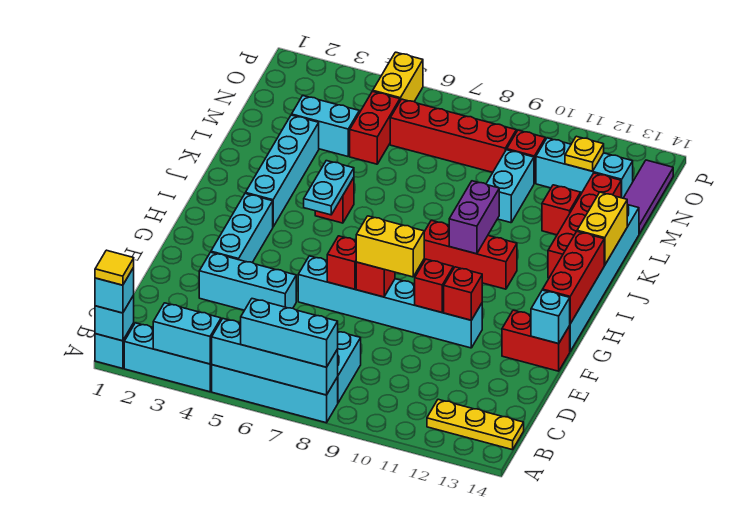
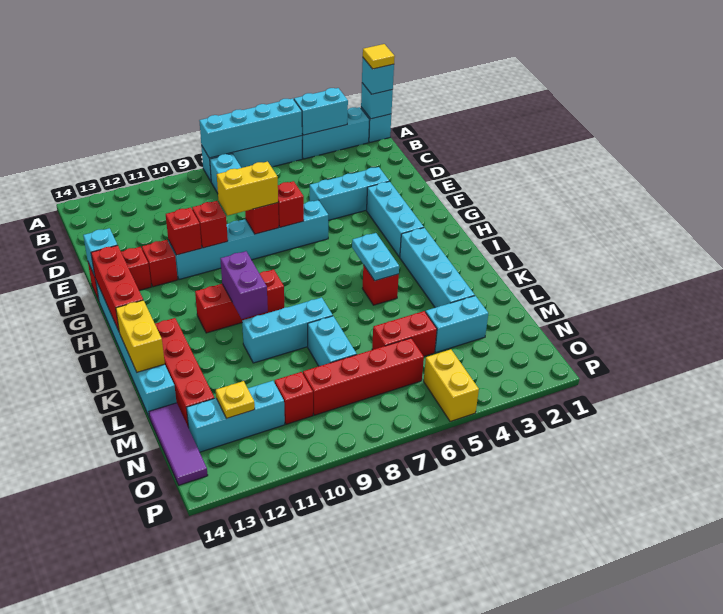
cyan brick A6:A8 level 3 -> cyan brick K8:K10 level 1
yellow plate B12:B14 level 1 -> none
cyan brick L10:M10 level 1 -> cyan brick L8:M8 level 1
red brick L12 level 1 -> red brick F12 level 1
red brick M5:N5 level 1 -> red brick M5:M6 level 1

